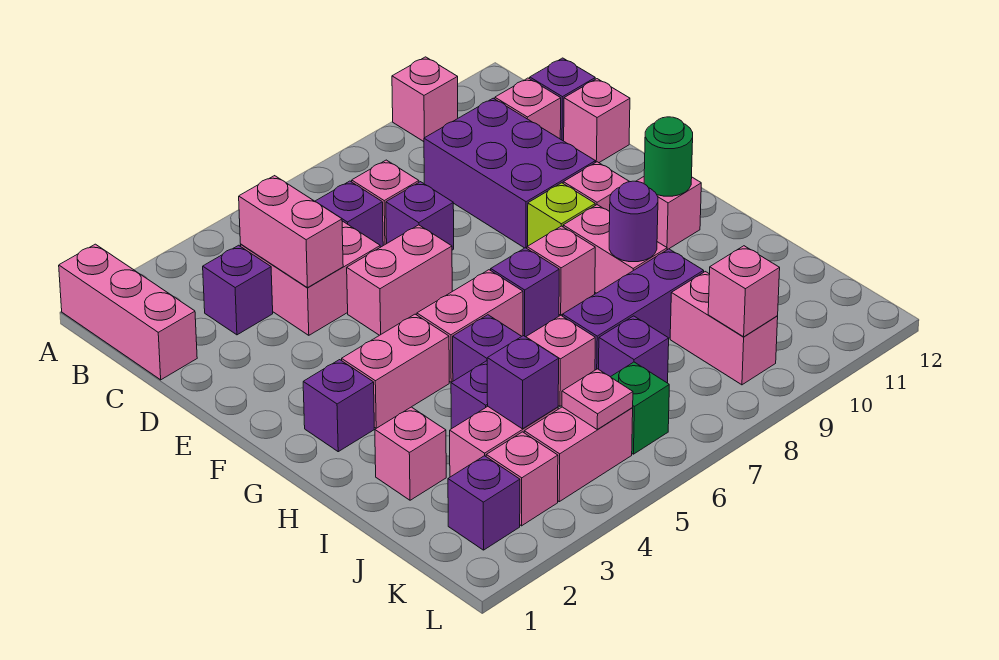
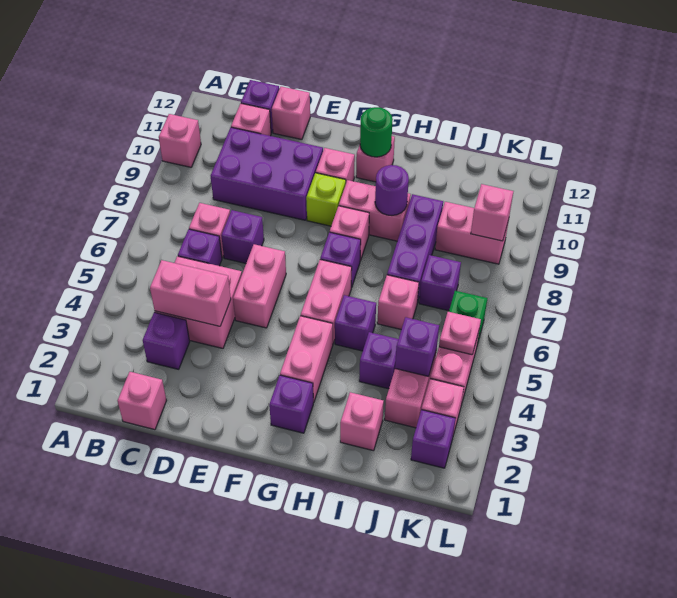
pink brick A1:C1 level 1 -> pink brick C1 level 1

